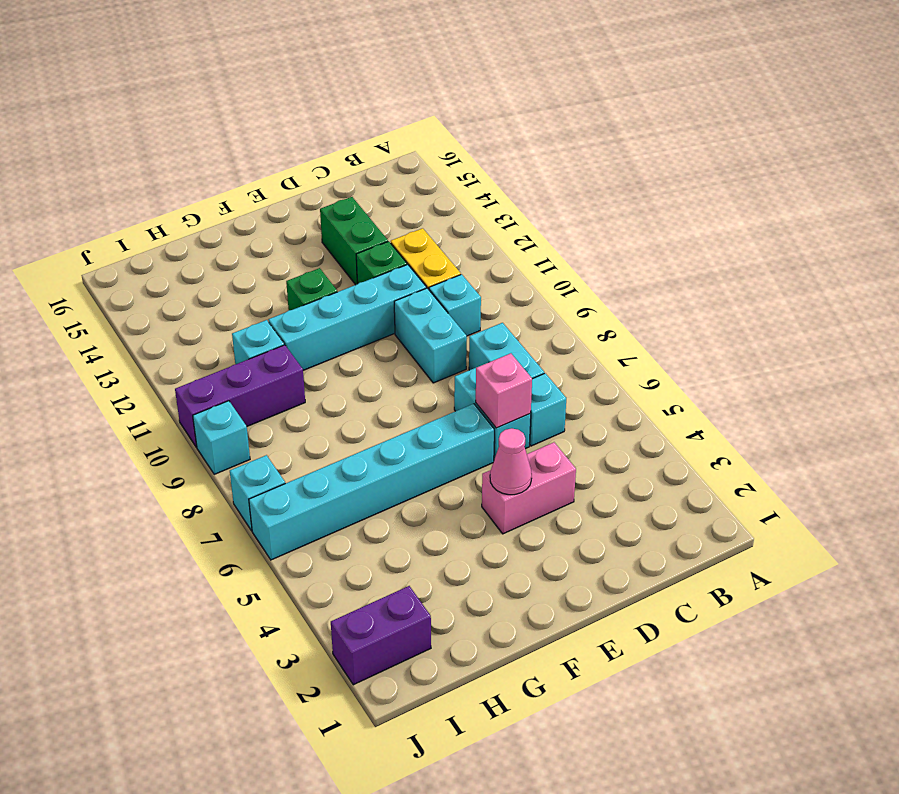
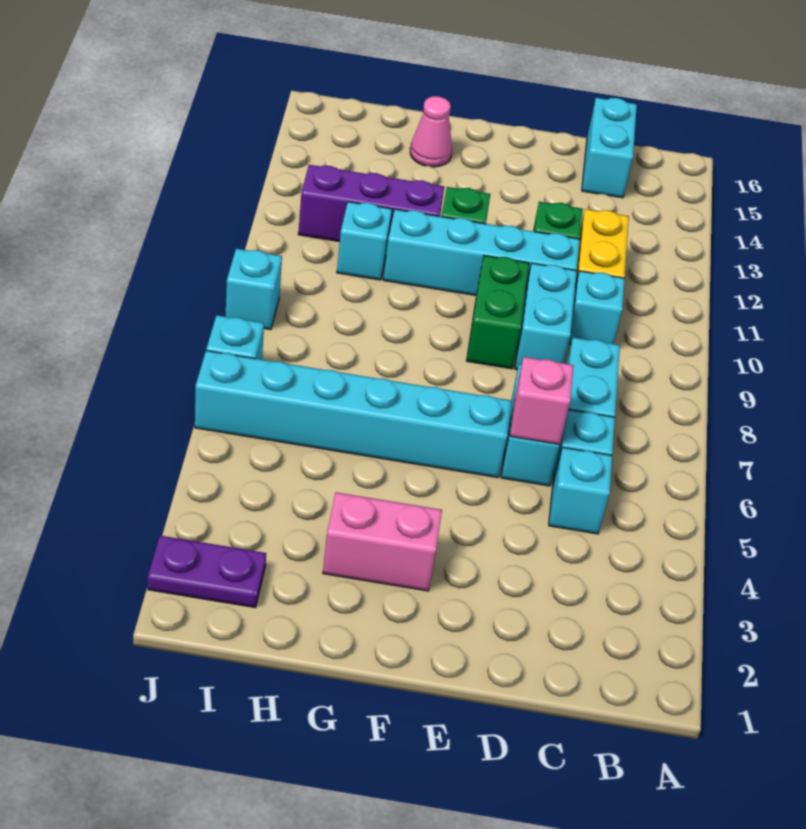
none -> cyan brick C5 level 1
none -> cyan brick C15:C16 level 1
pink brick D4:E4 level 1 -> pink brick F3:G3 level 1
green brick D13:D14 level 1 -> green brick E9:E10 level 1
pink cone E4 level 2 -> pink cone G15 level 1
purple brick H10:J10 level 1 -> purple brick G12:I12 level 1
purple brick I2:J2 level 1 -> purple plate I2:J2 level 1

